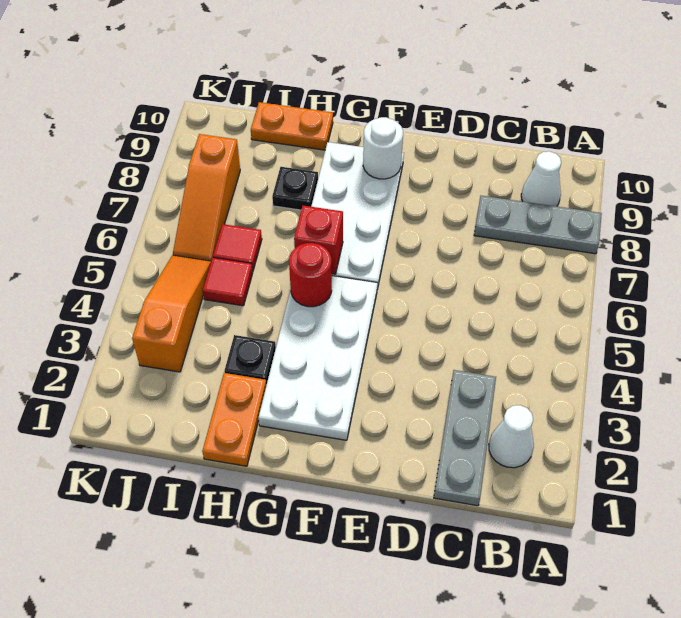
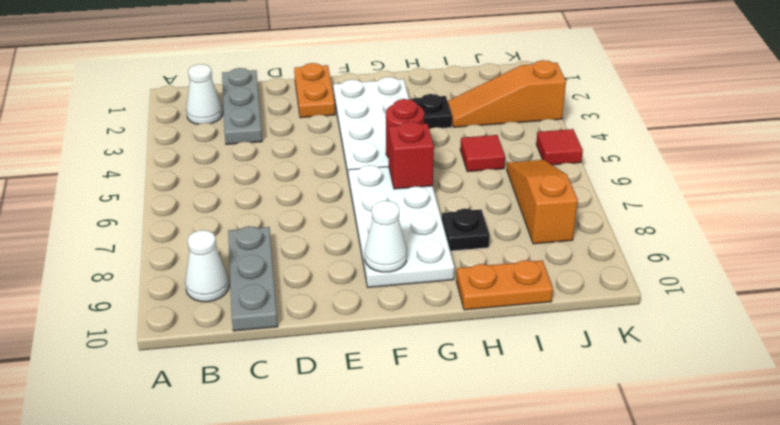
grey plate A8:C8 level 1 -> grey plate C8:C10 level 1
white round brick F9 level 2 -> white cone F9 level 2
orange plate H1:H2 level 1 -> orange plate E1:E2 level 1
red tile I6 level 1 -> red tile K5 level 1
orange slope J3:J5 level 1 top 3 -> orange slope I3:K3 level 1 top K

